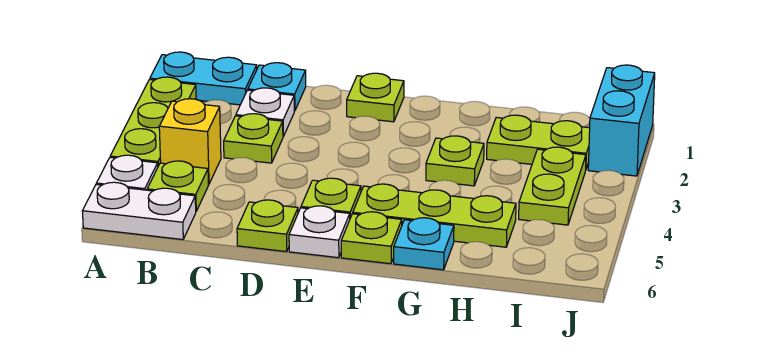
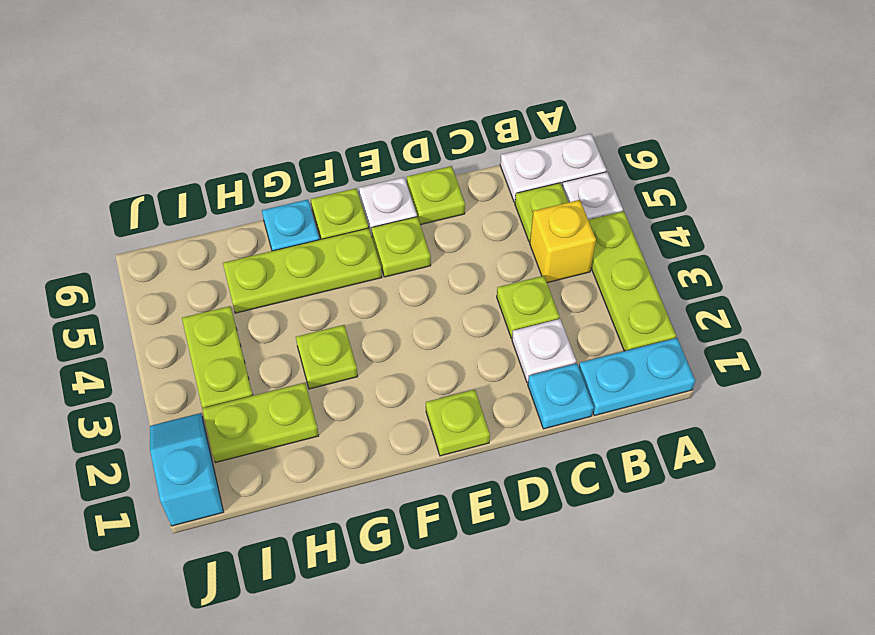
cyan brick J1:J2 level 1 -> cyan slope J1:J2 level 1 top 1

